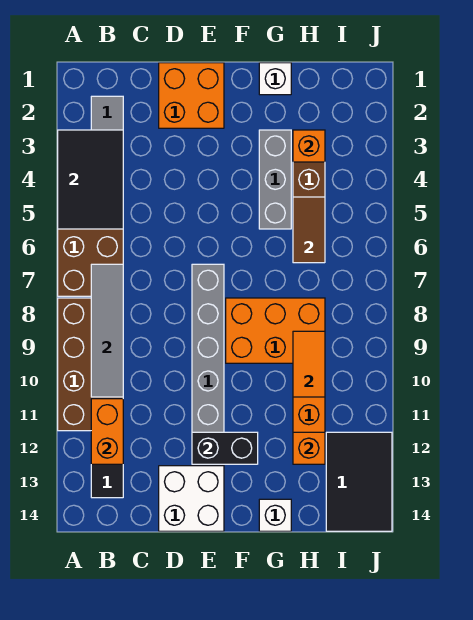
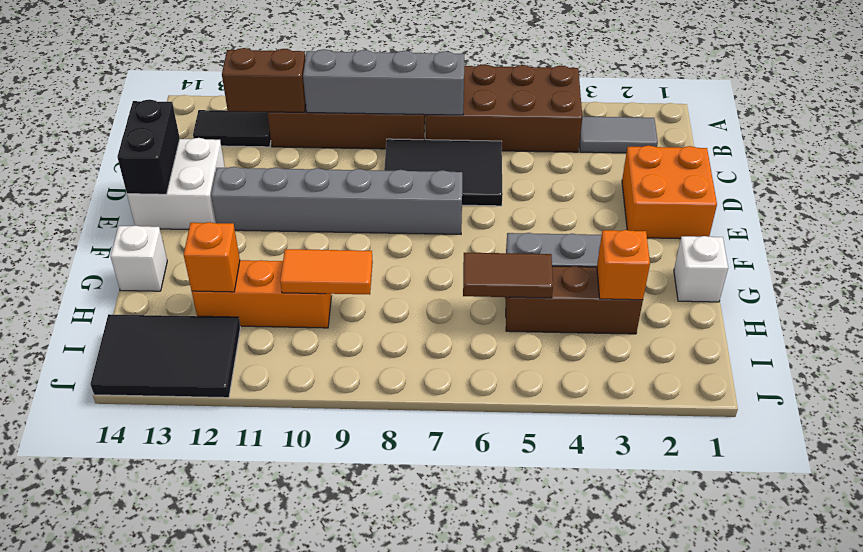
black tile A3:B5 level 2 -> black tile C6:D8 level 1
grey tile B7:B10 level 2 -> grey brick B7:B10 level 2
orange brick B11:B12 level 2 -> brown brick B11:B12 level 2
black brick E12:F12 level 2 -> black brick D14:E14 level 2
orange brick F8:H9 level 1 -> none

